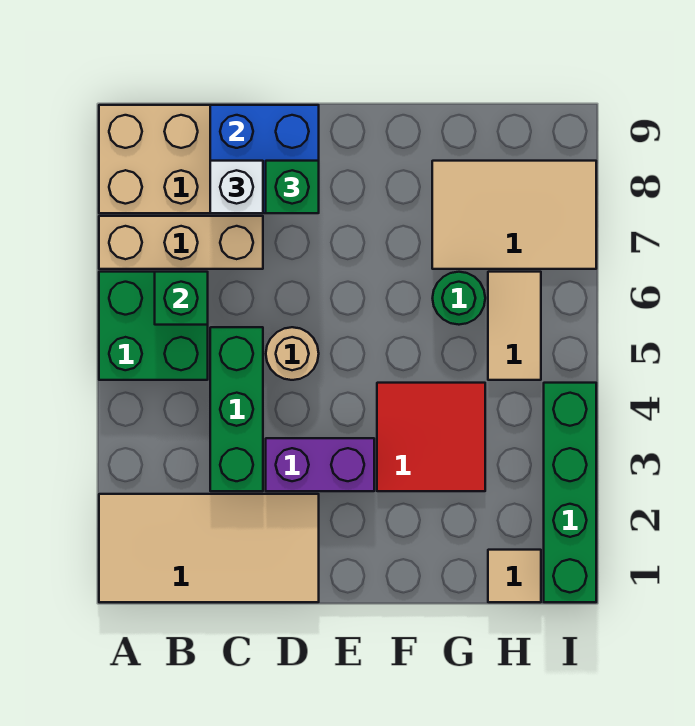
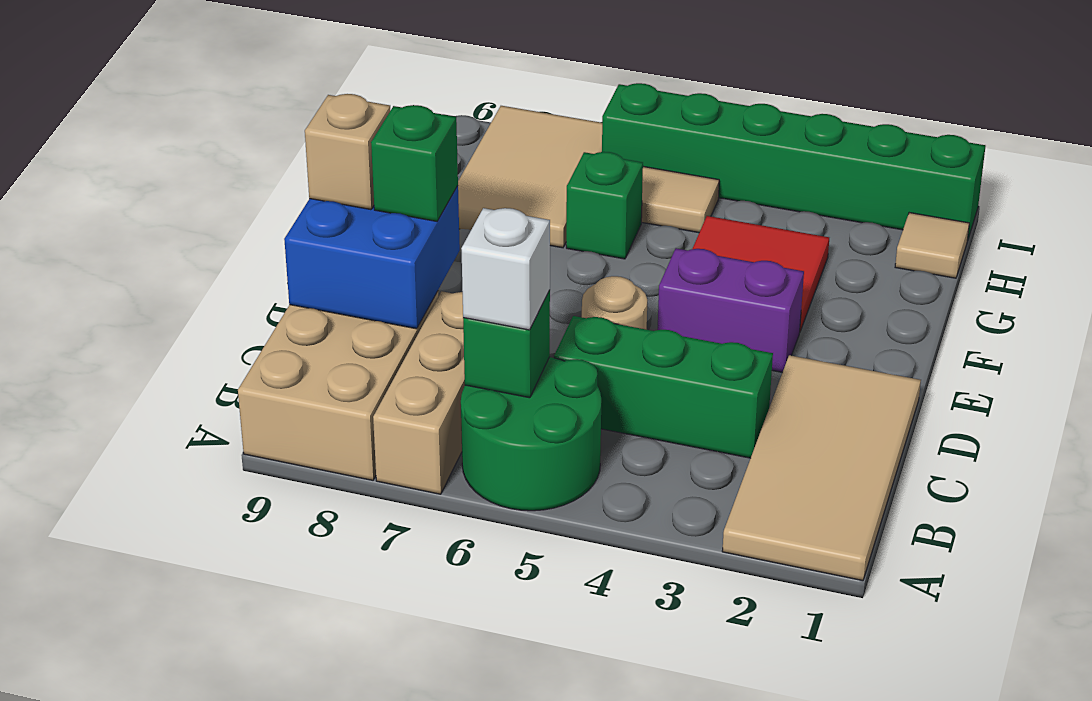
green brick A5:B6 level 1 -> green round brick A5:B6 level 1
white brick C8 level 3 -> white brick B6 level 3
purple brick D3:E3 level 1 -> purple brick E3:E4 level 1
none -> tan brick D9 level 3
green round brick G6 level 1 -> green brick G6 level 1
green brick I1:I4 level 1 -> green brick I1:I6 level 1

